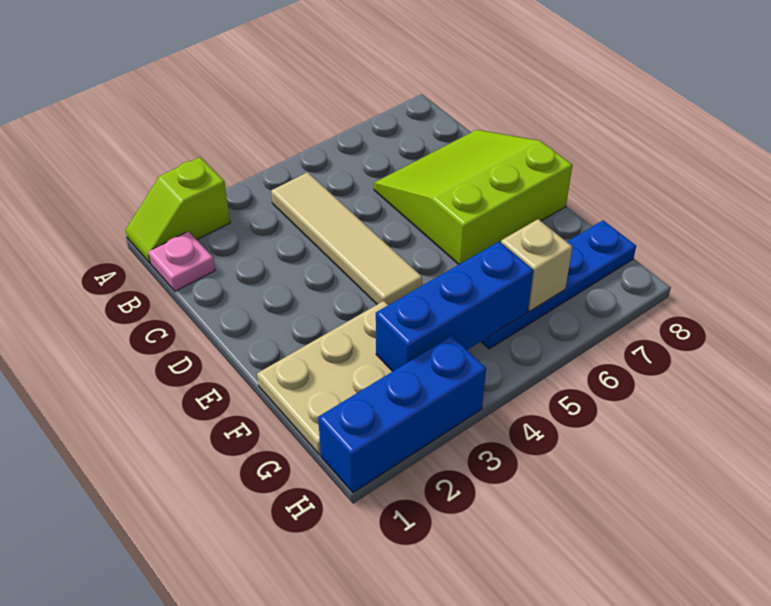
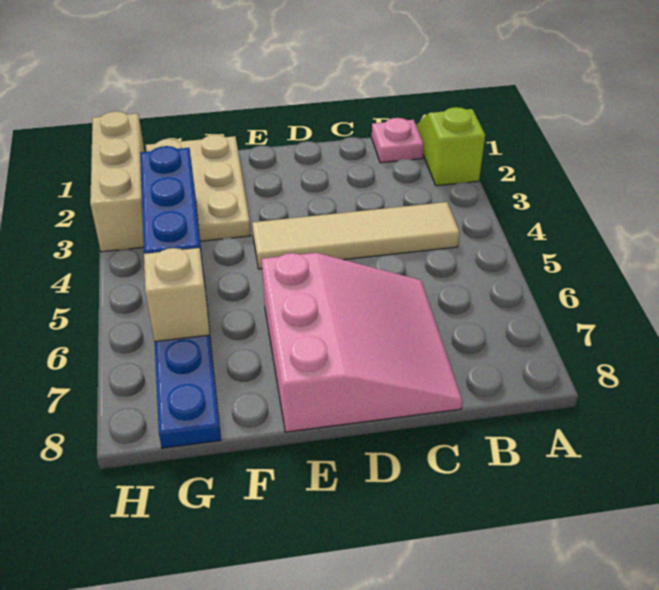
lime slope C6:E8 level 1 top E -> pink slope C6:E8 level 1 top E
blue brick H1:H3 level 1 -> tan brick H1:H3 level 1

